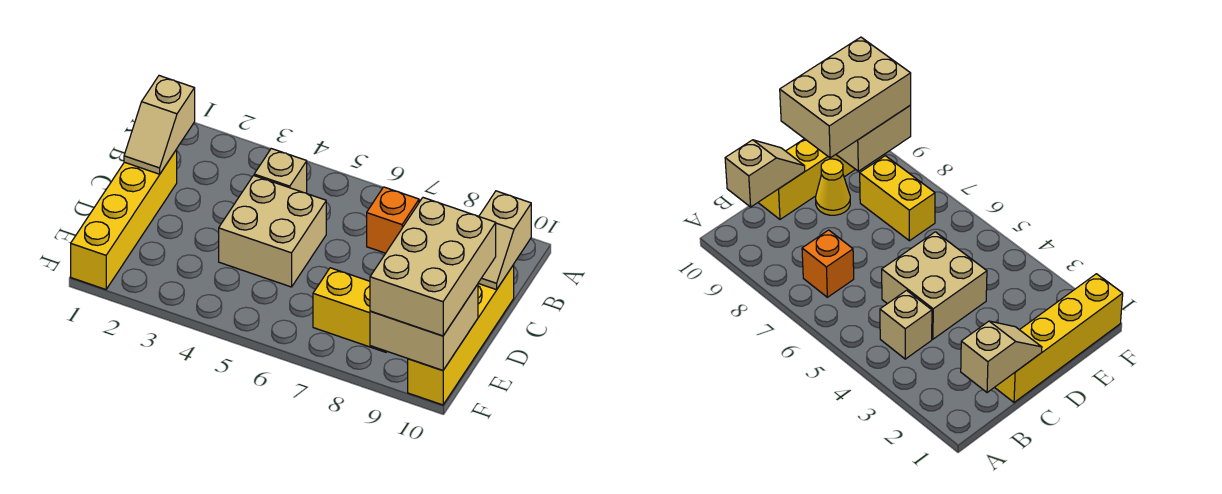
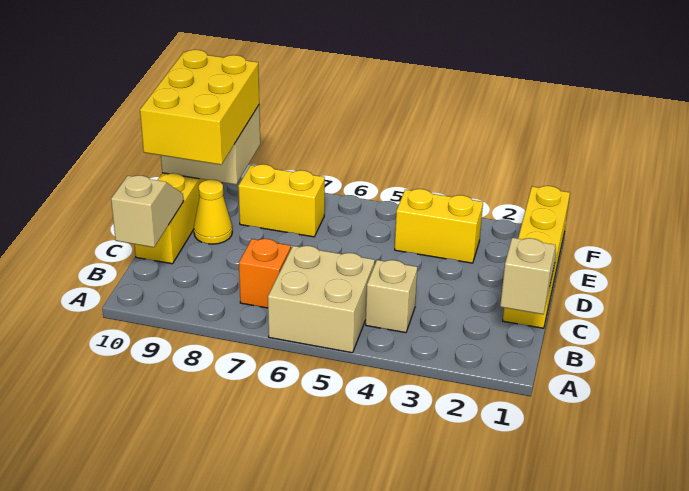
tan brick C4:D5 level 1 -> tan brick A5:B6 level 1
tan brick D9:F10 level 3 -> yellow brick D9:F10 level 3
none -> yellow brick E3:E4 level 1

